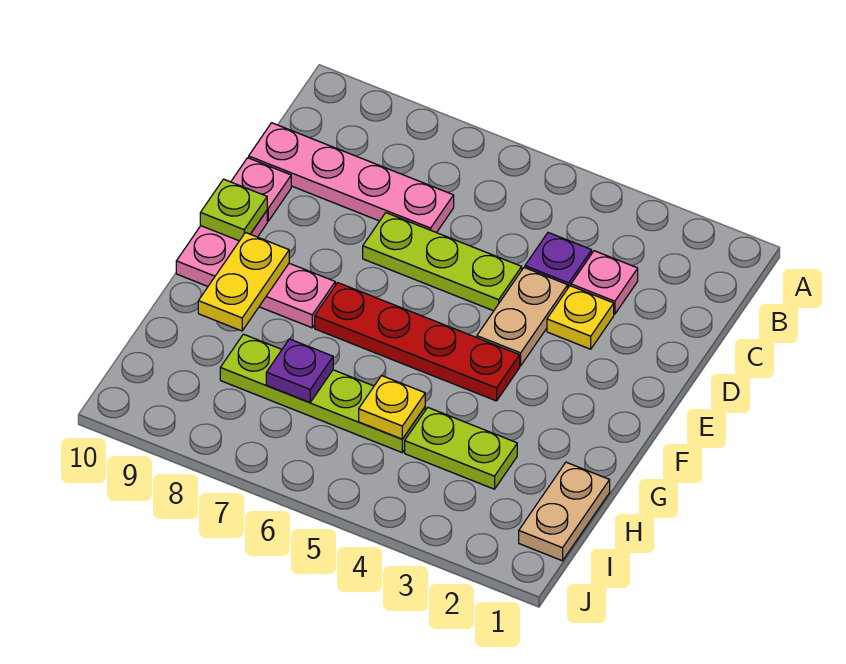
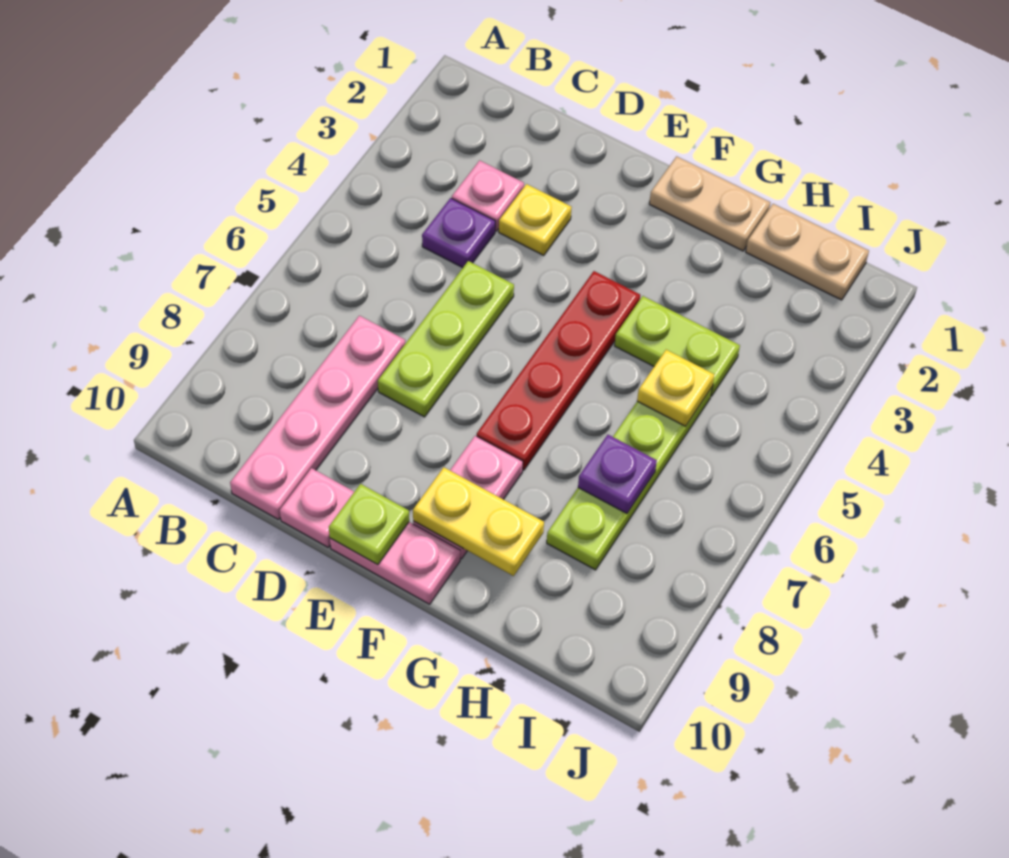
tan plate D4:E4 level 1 -> tan plate F1:G1 level 1
lime plate H3:H4 level 1 -> lime plate G4:H4 level 1

